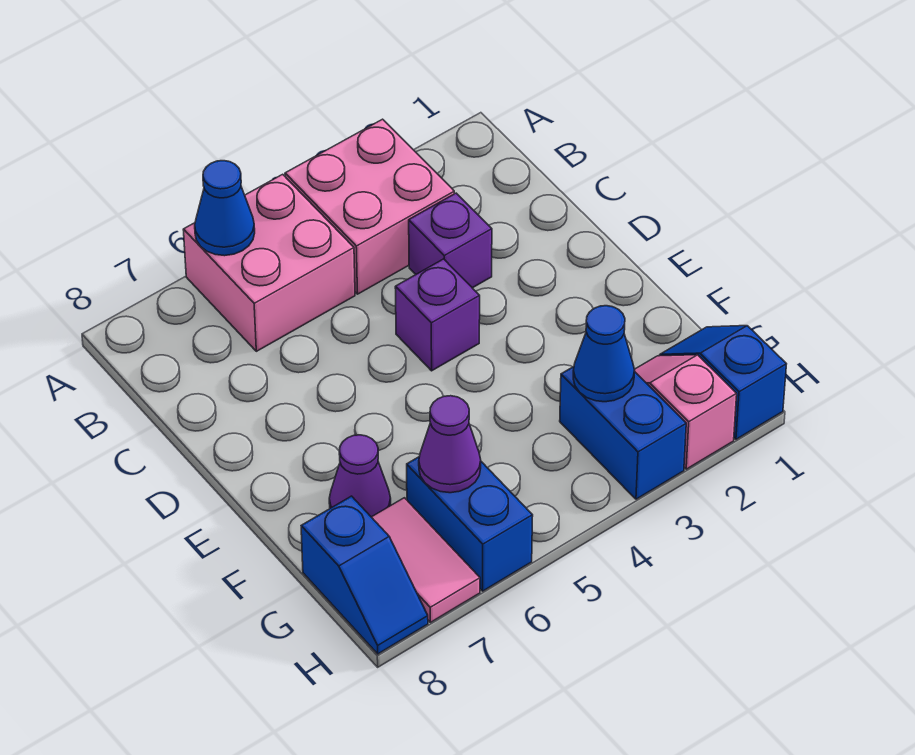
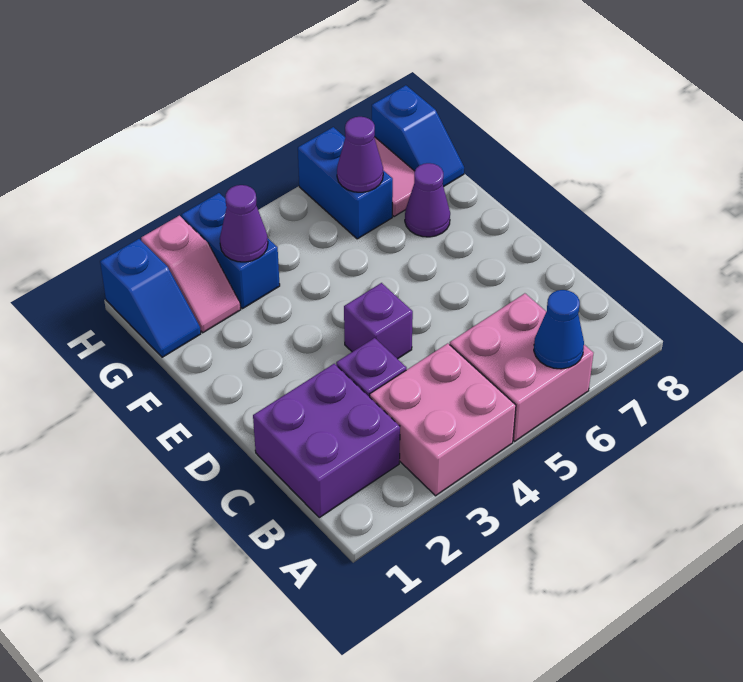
none -> purple brick B1:C2 level 1
blue cone G3 level 2 -> purple cone G3 level 2
blue slope G8:H8 level 1 top G -> blue slope G8:H8 level 1 top H

